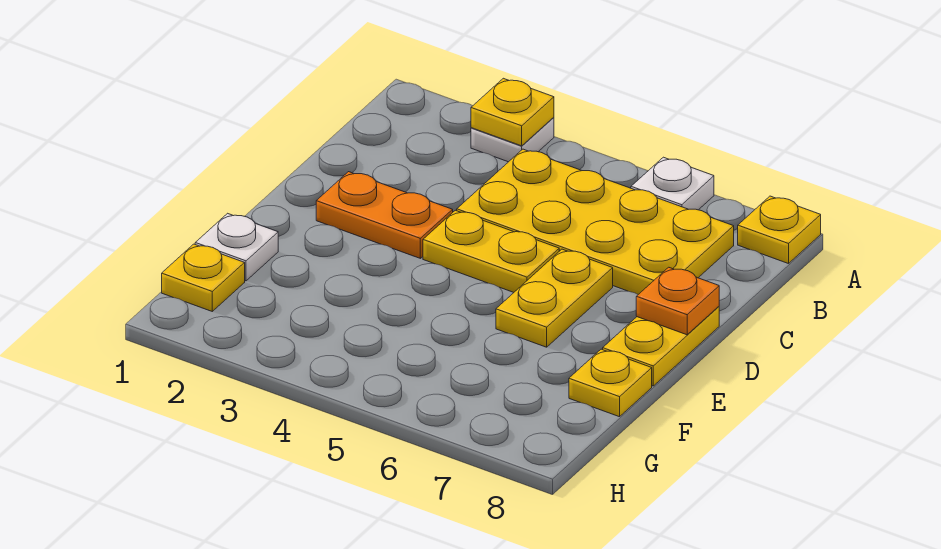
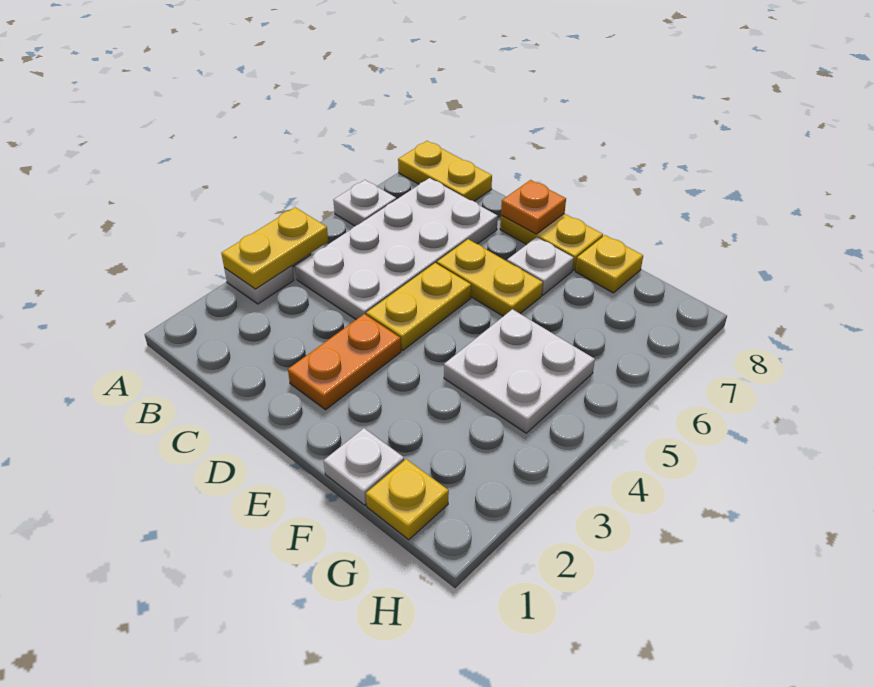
yellow plate A3 level 2 -> yellow plate A3:A4 level 2
yellow plate A8 level 1 -> yellow plate A8:B8 level 1
yellow plate B4:C7 level 1 -> white plate B4:C7 level 1
none -> white plate E7 level 1
none -> white plate F4:G5 level 1

